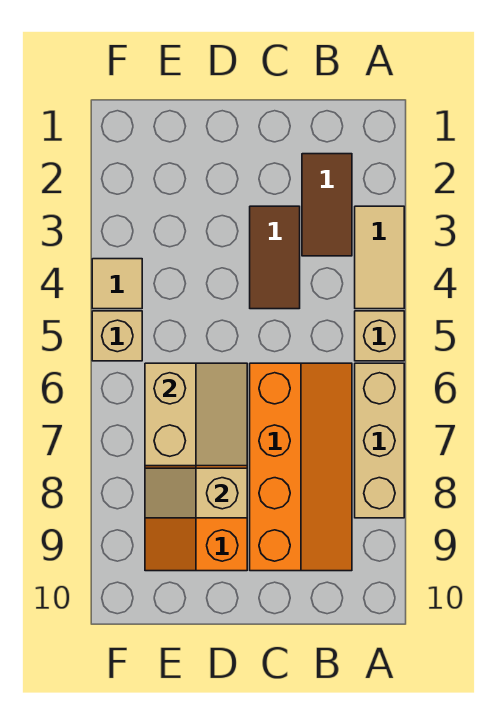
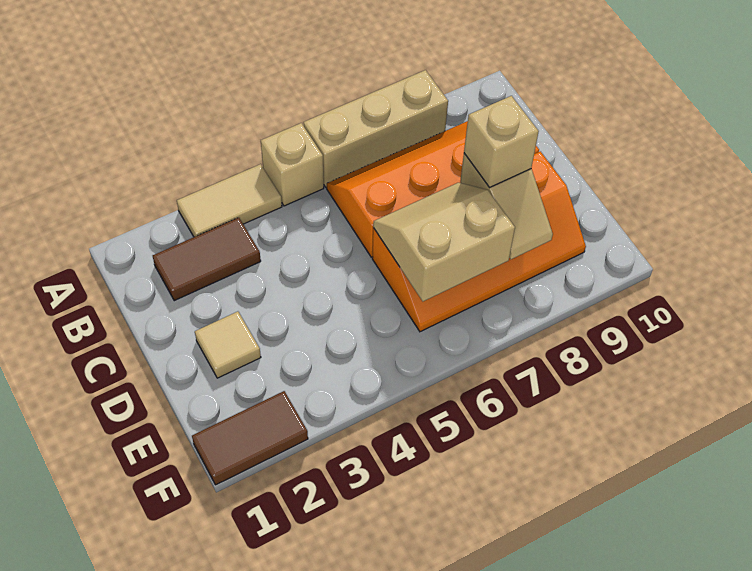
brown tile C3:C4 level 1 -> brown tile F1:F2 level 1
tan tile F4 level 1 -> tan tile D2 level 1
tan brick F5 level 1 -> tan brick D8 level 3

